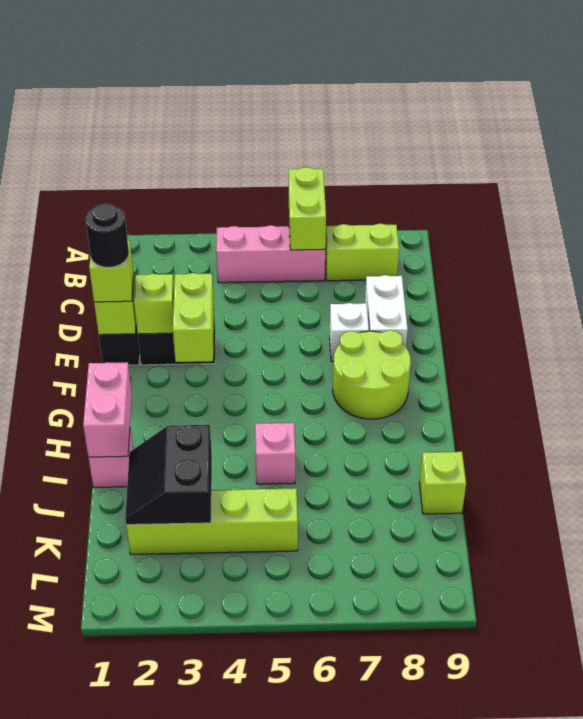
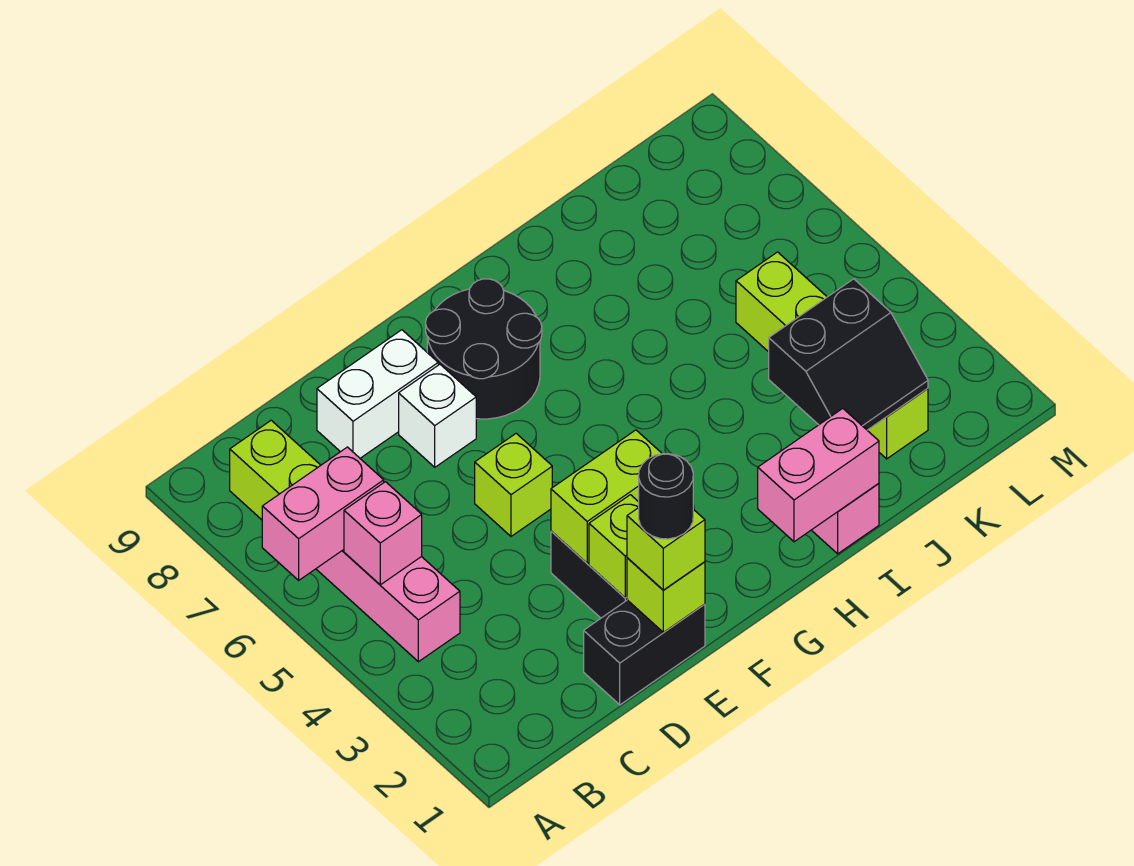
lime brick A6:B6 level 2 -> pink brick A6:B6 level 2
lime round brick F7:G8 level 1 -> black round brick F7:G8 level 1
pink brick I5 level 1 -> pink brick B5 level 2
lime brick J9 level 1 -> lime brick E5 level 1

